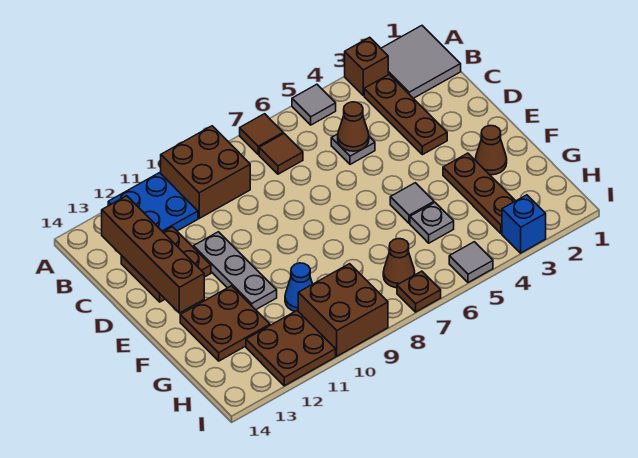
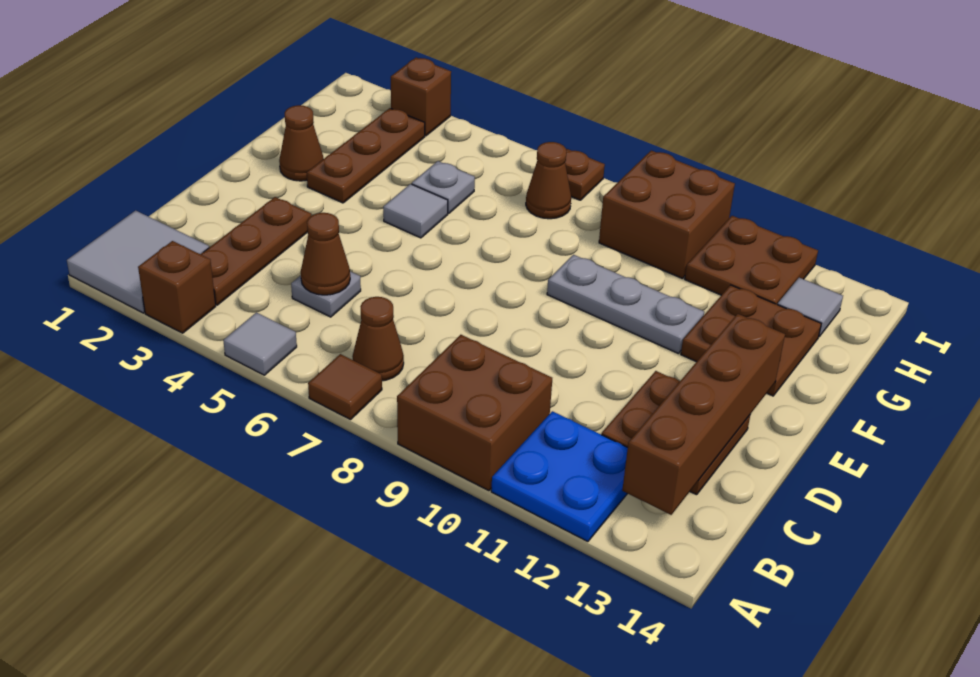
brown tile B7 level 1 -> brown cone B7 level 1
grey plate D11:F11 level 1 -> grey plate F9:F11 level 1
blue cone G10 level 1 -> none
blue brick I3 level 1 -> brown brick I3 level 1
grey tile I5 level 1 -> grey tile H13 level 1

